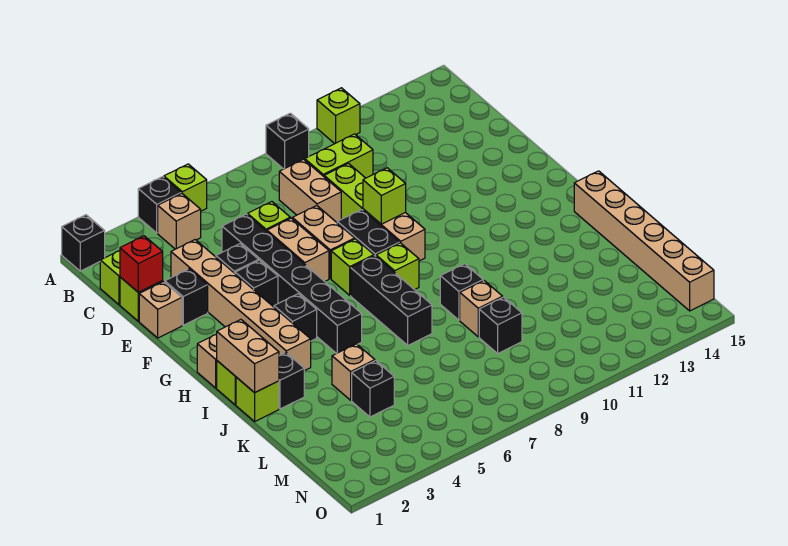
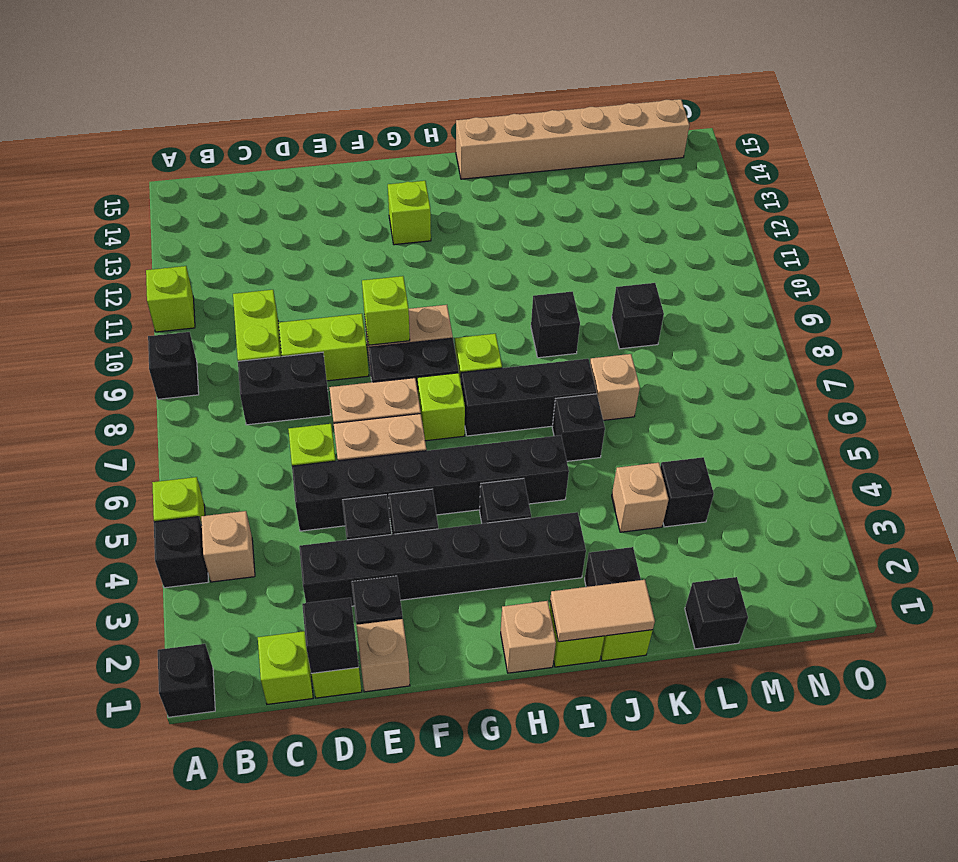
tan brick C8:D8 level 1 -> black brick C8:D8 level 1
red brick D1 level 2 -> black brick D1 level 2
tan brick D3:I3 level 1 -> black brick D3:I3 level 1
none -> lime brick G13 level 1
tan brick I1:J1 level 2 -> tan tile I1:J1 level 2
none -> black brick J6 level 1
tan brick K9 level 1 -> tan brick K7 level 1
none -> black brick L1 level 1

